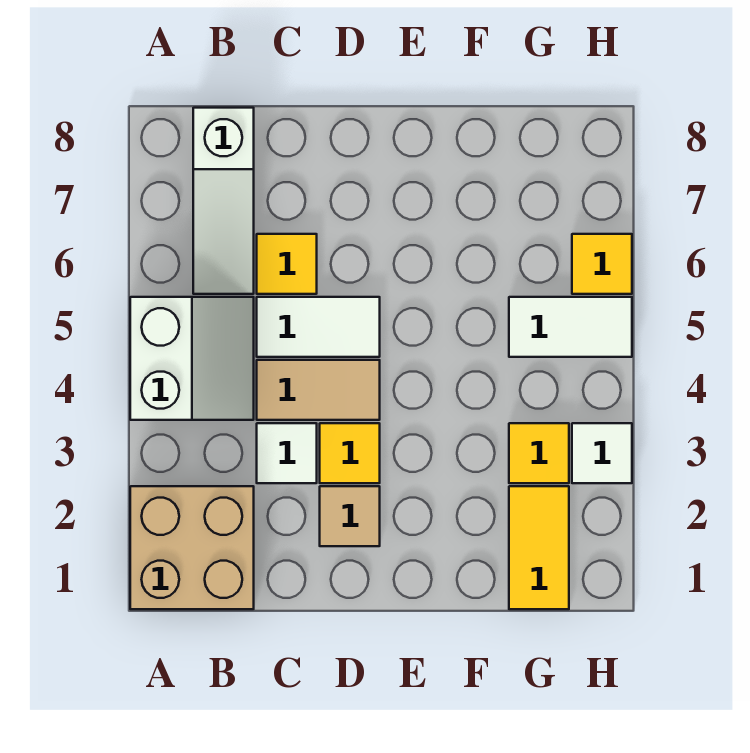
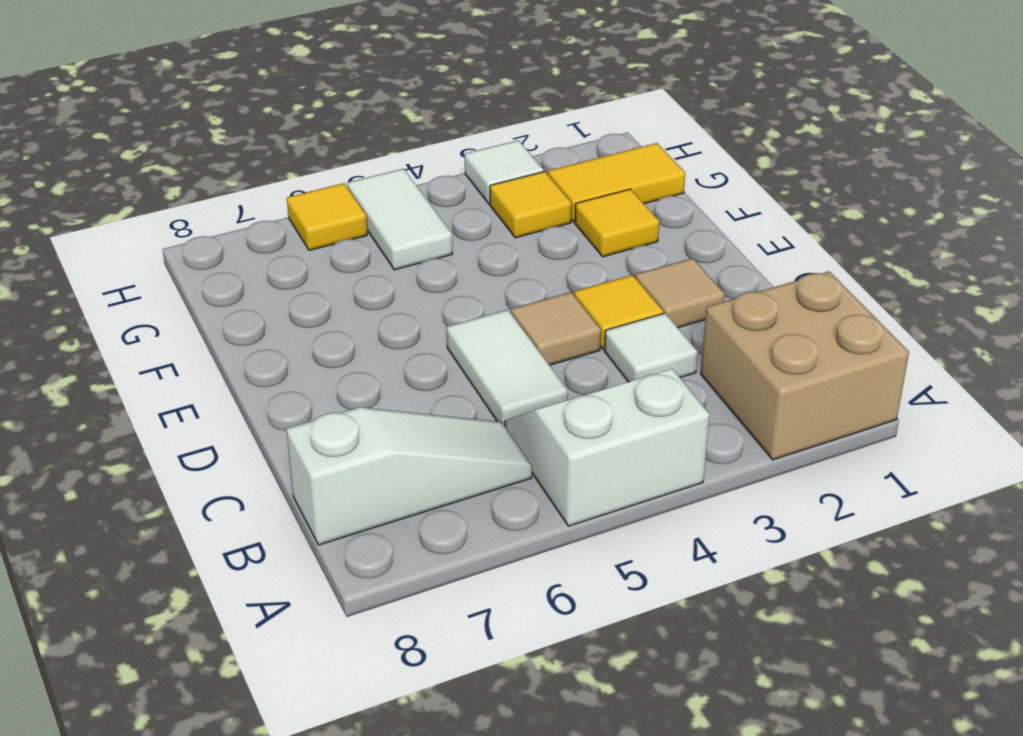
tan tile C4:D4 level 1 -> tan tile D4 level 1
yellow tile C6 level 1 -> yellow tile F2 level 1

